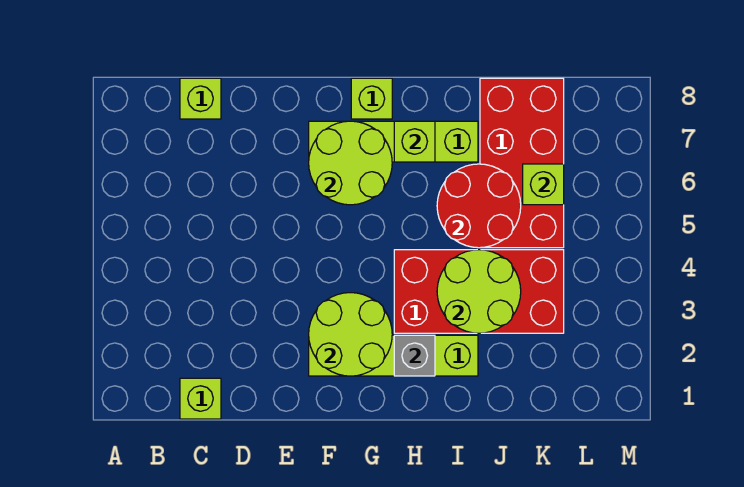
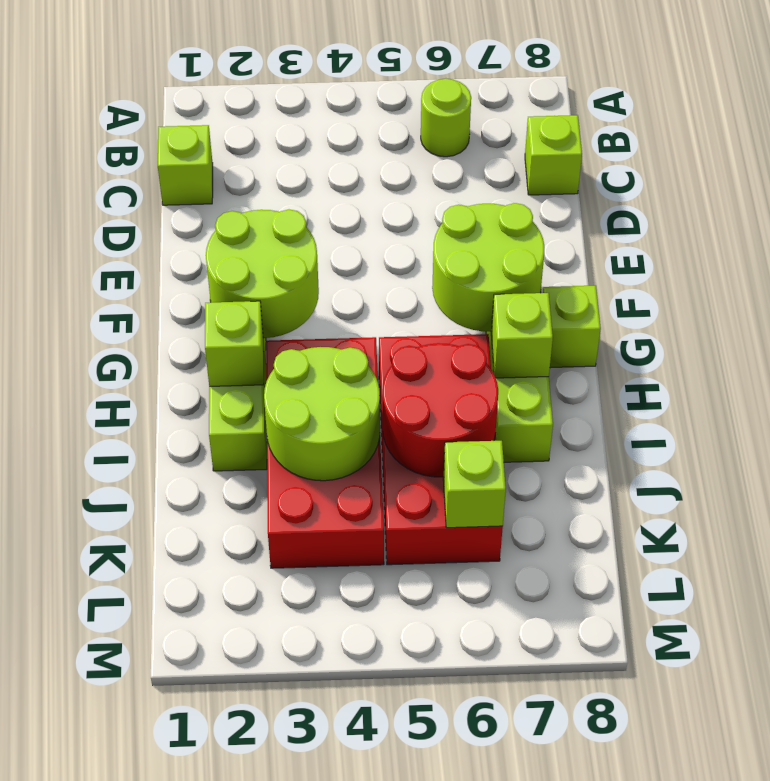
none -> lime round brick B6 level 1
grey brick H2 level 2 -> lime brick H2 level 2
red brick J5:K8 level 1 -> red brick H5:K6 level 1

